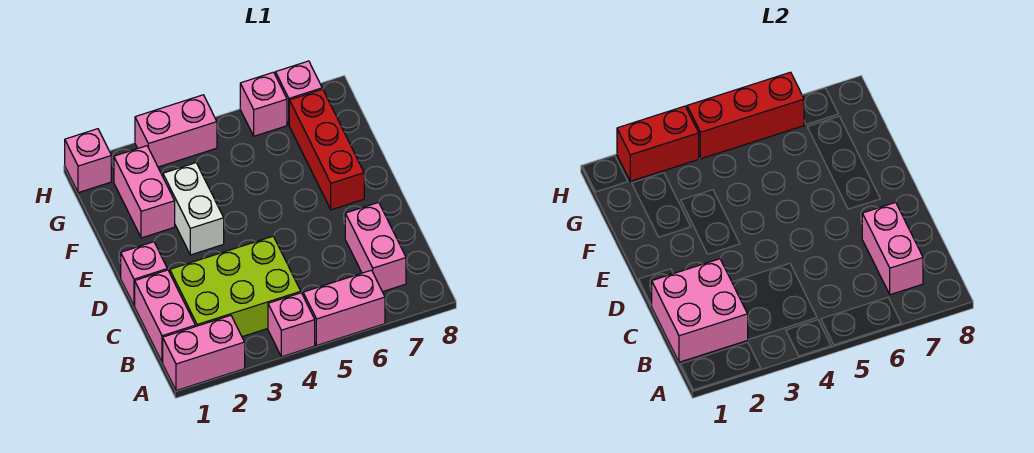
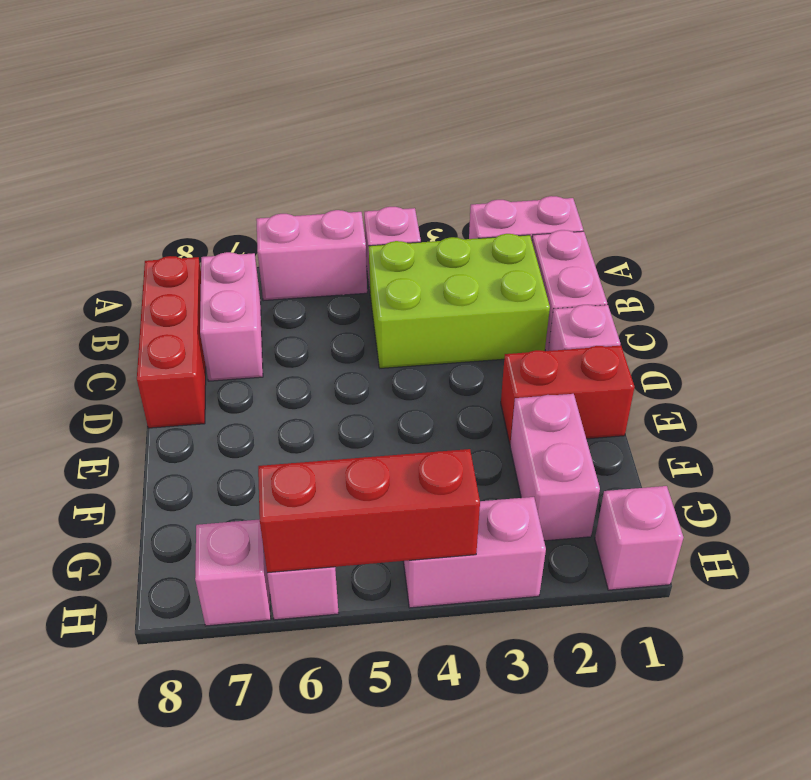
pink brick B1:C2 level 2 -> none
pink brick B7:C7 level 2 -> none
white brick E3:F3 level 1 -> none
red brick E7:G7 level 1 -> red brick B8:D8 level 1
red brick H2:H3 level 2 -> red brick E1:E2 level 1

